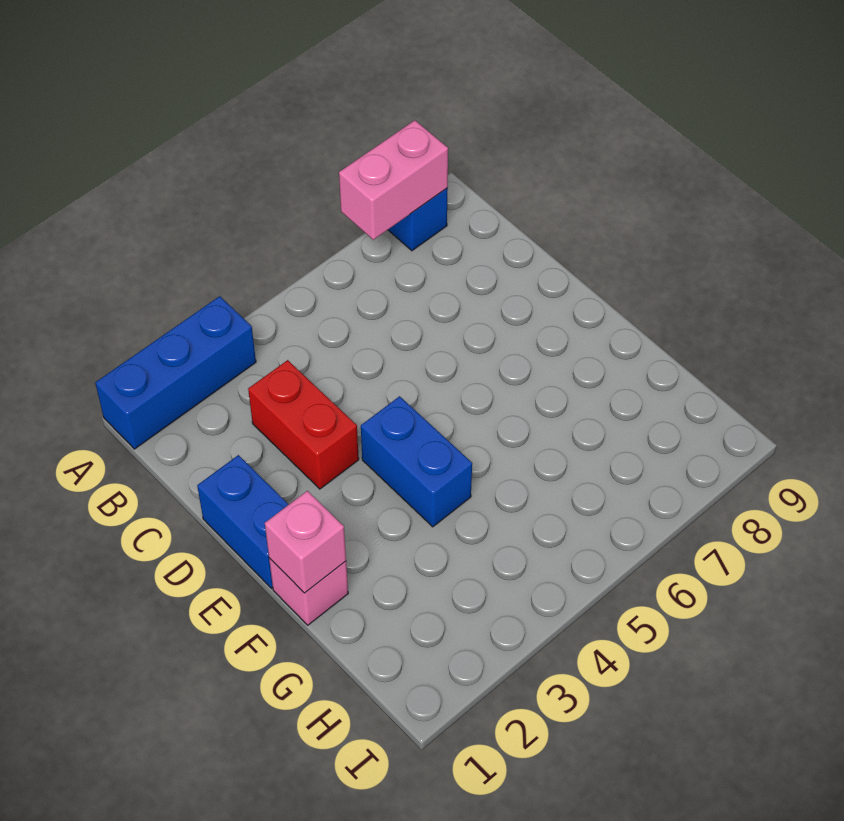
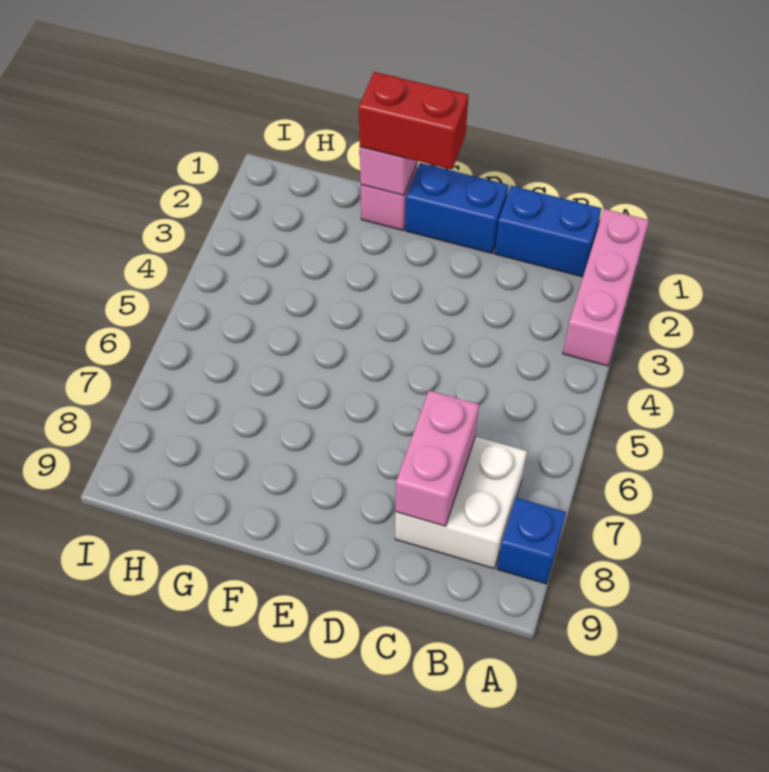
blue brick A1:A3 level 1 -> pink brick A1:A3 level 1
pink brick A7:A8 level 2 -> pink brick C7:C8 level 2
none -> white brick B7:C8 level 1
red brick C3:D3 level 1 -> red brick E1:F1 level 3
blue brick E4:F4 level 1 -> blue brick B1:C1 level 1

